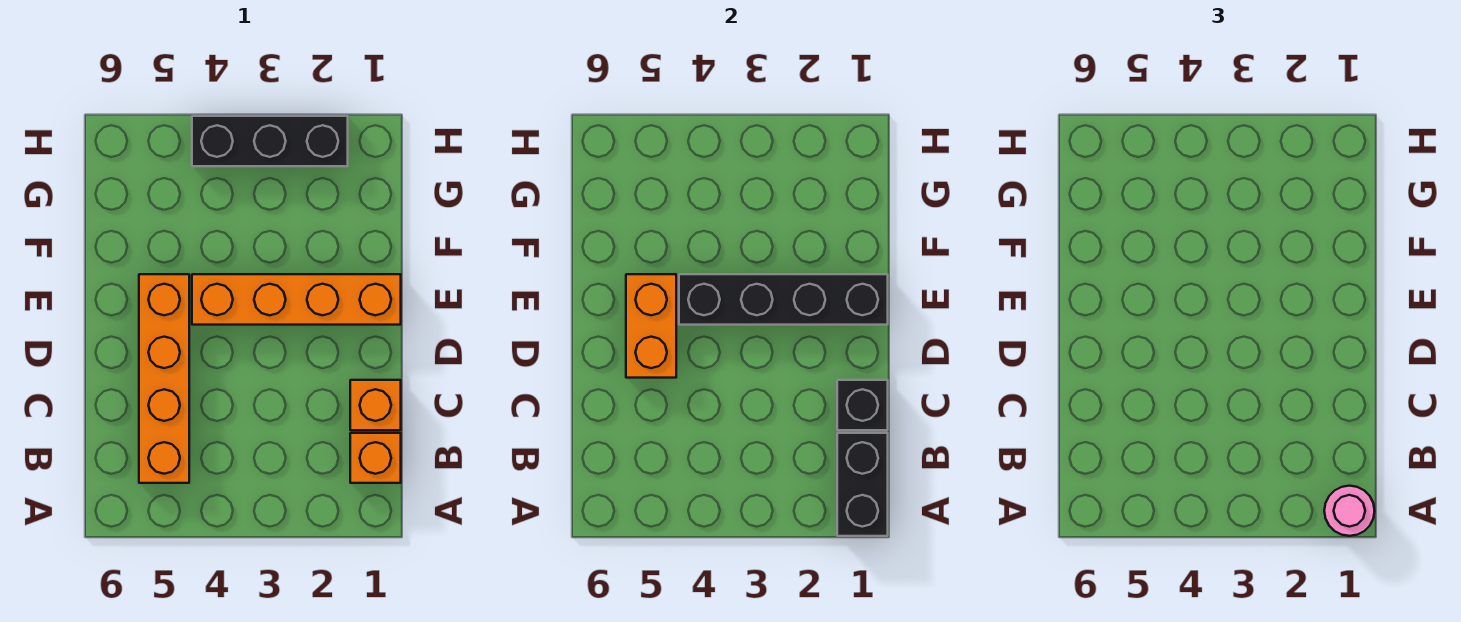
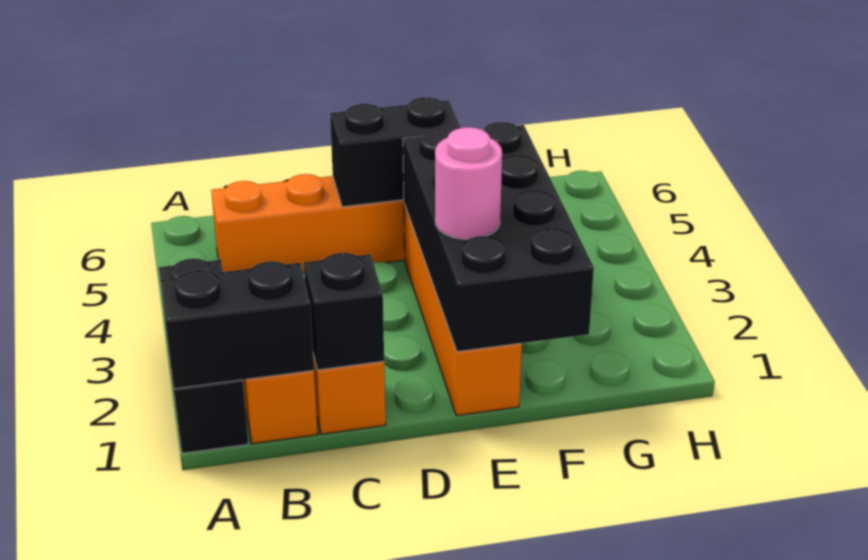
pink round brick A1 level 3 -> pink round brick E2 level 3
orange brick D5:E5 level 2 -> black brick D5:E5 level 2
black brick E1:E4 level 2 -> black brick E1:F4 level 2
black brick H2:H4 level 1 -> black brick A1:A3 level 1

